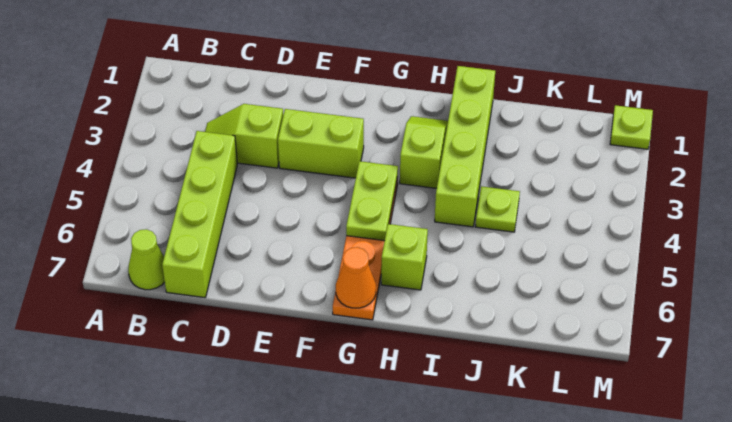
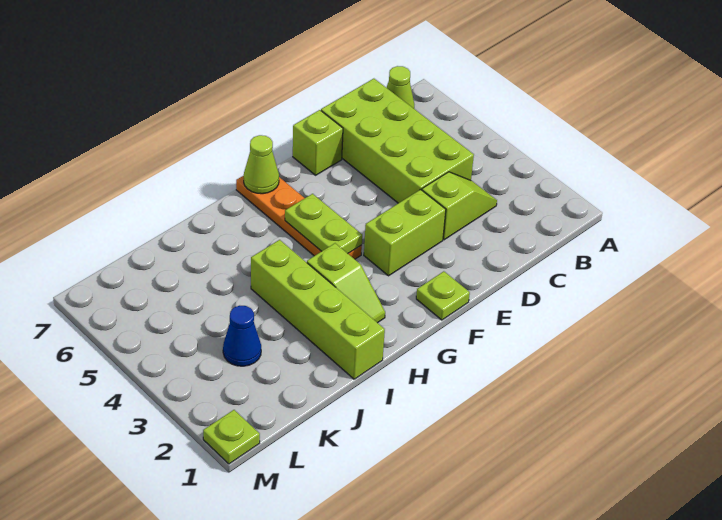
lime brick C4:C7 level 1 -> lime brick C4:D7 level 1
orange cone G7 level 2 -> lime cone G7 level 2
lime brick H6 level 1 -> lime brick E7 level 1
lime plate J4 level 1 -> lime plate F1 level 1
none -> blue cone K3 level 1

